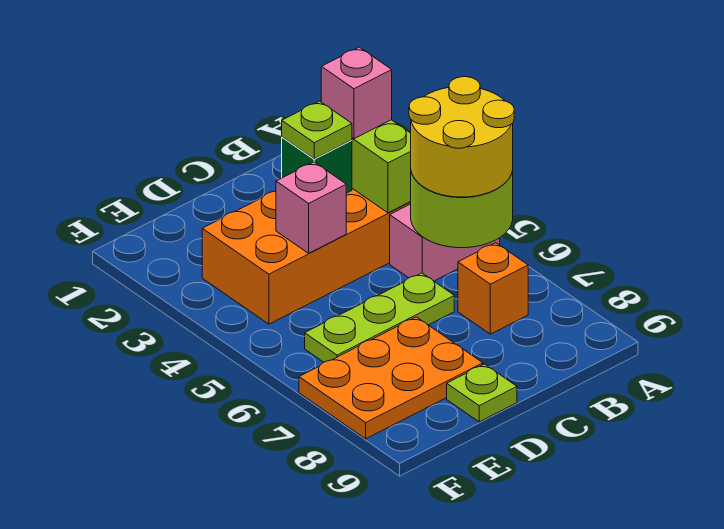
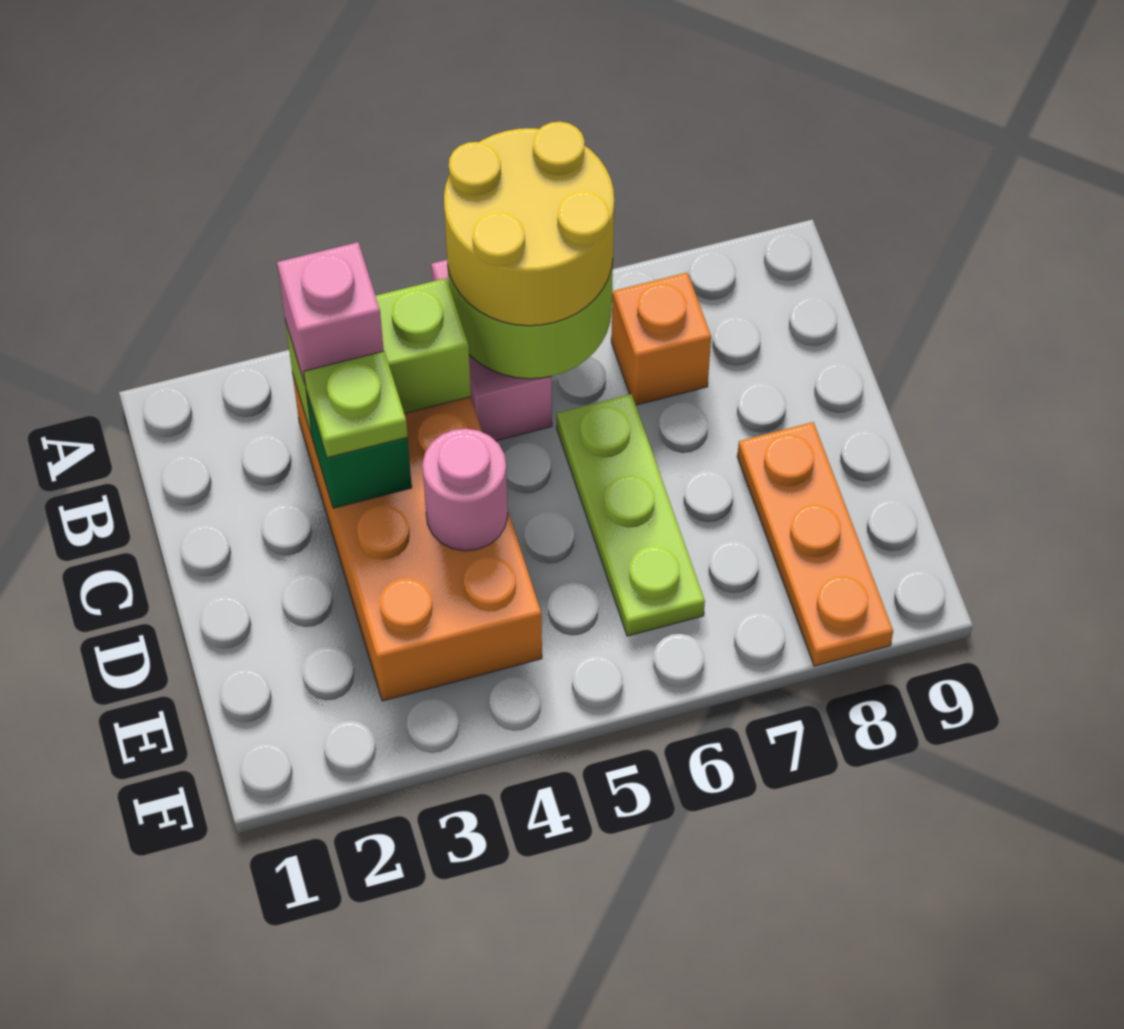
pink brick D4 level 2 -> pink round brick D4 level 2
orange plate D7:F8 level 1 -> orange plate D8:F8 level 1
lime plate D9 level 1 -> none

